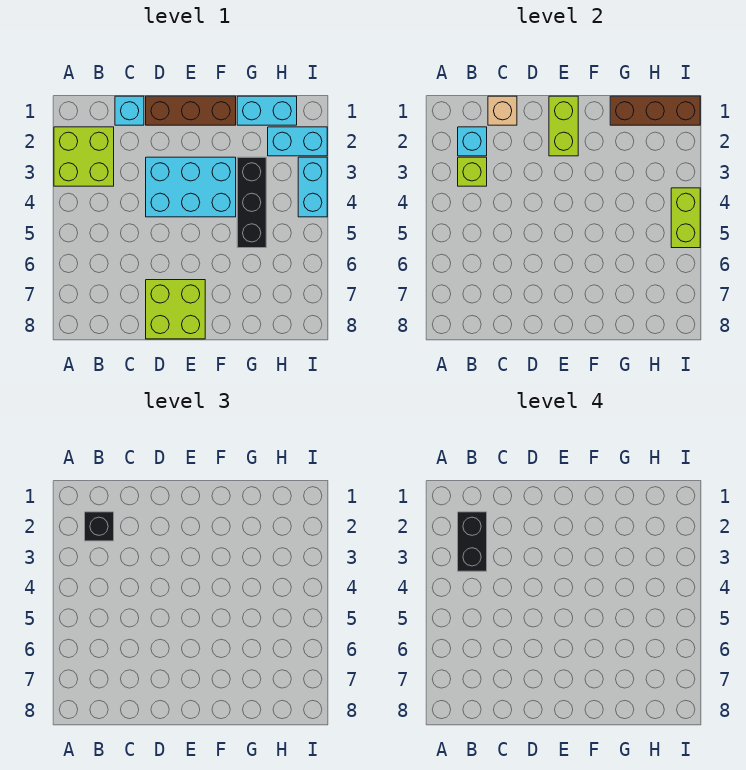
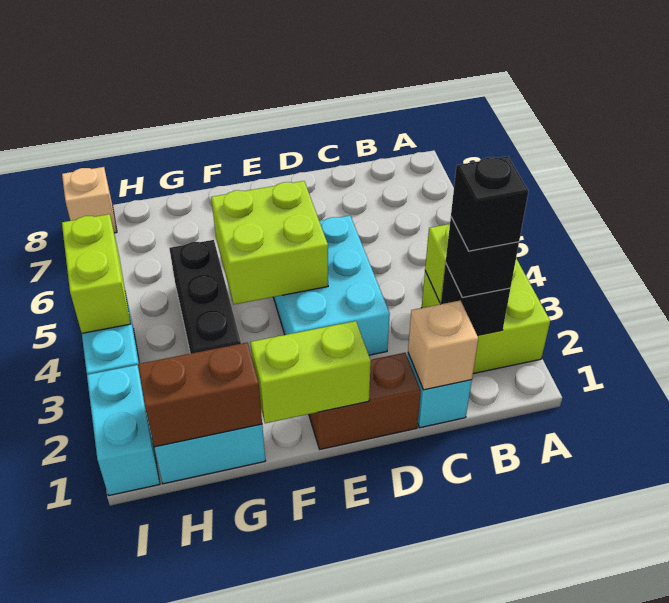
cyan brick B2 level 2 -> black brick B2 level 2
black brick B2:B3 level 4 -> black brick B2 level 4
brown brick D1:F1 level 1 -> brown brick D1:E1 level 1
cyan brick D3:F4 level 1 -> cyan brick D3:E5 level 1
lime brick D7:E8 level 1 -> lime brick E4:F5 level 2
lime brick E1:E2 level 2 -> lime brick E1:F1 level 2
brown brick G1:I1 level 2 -> brown brick G1:H1 level 2
cyan brick H2:I2 level 1 -> cyan brick I1:I2 level 1
none -> tan brick I8 level 1

